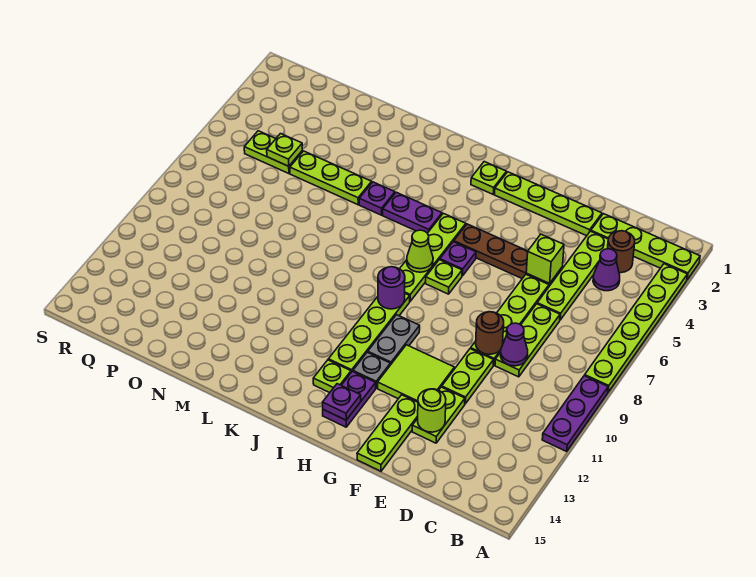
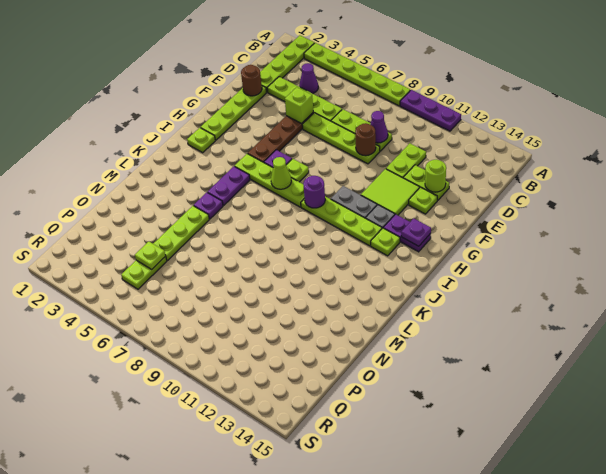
brown round brick C3 level 1 -> brown round brick E2 level 2
lime plate E10:E11 level 1 -> lime plate D11:E11 level 1
lime plate F13:F15 level 1 -> lime plate F13 level 1

